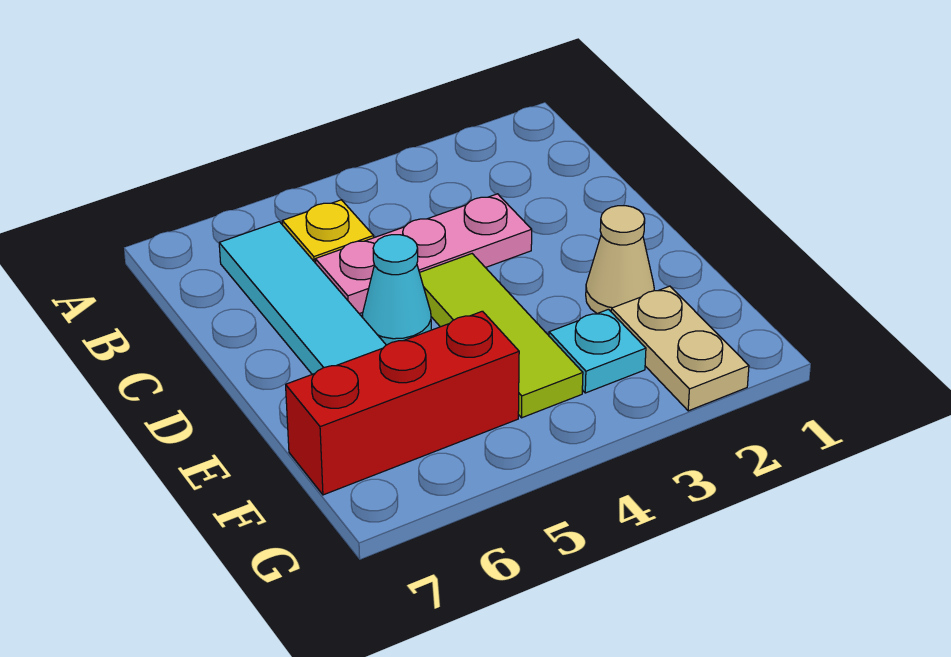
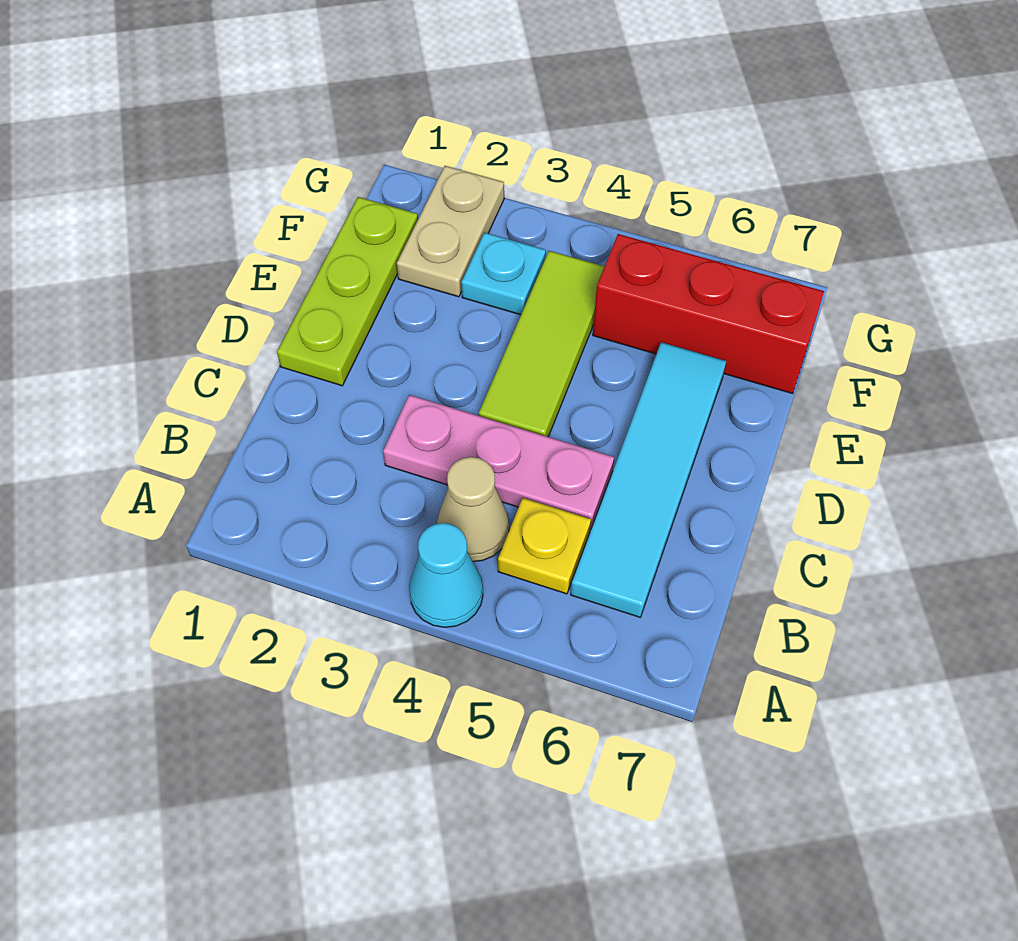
none -> lime plate D1:F1 level 1
cyan cone D5 level 1 -> cyan cone A4 level 1
tan cone E2 level 1 -> tan cone B4 level 1

